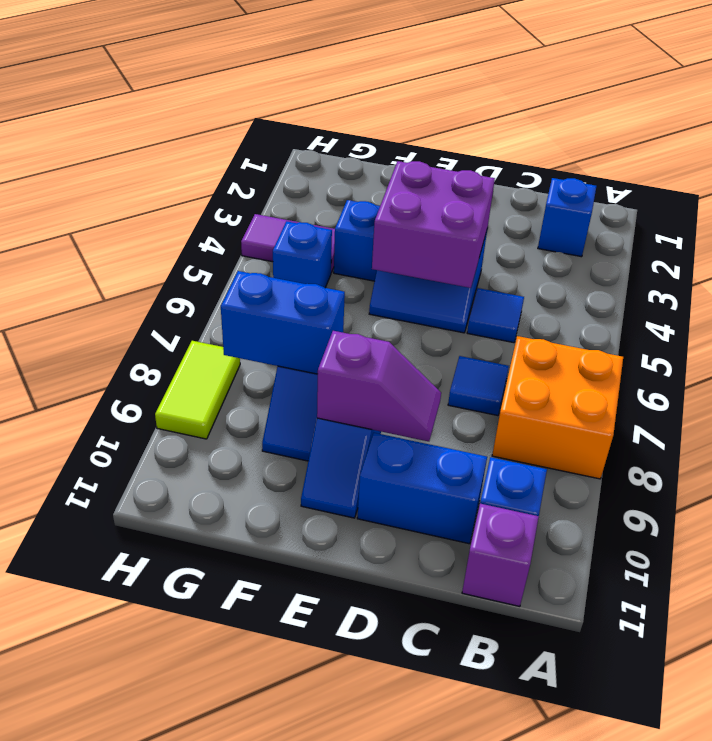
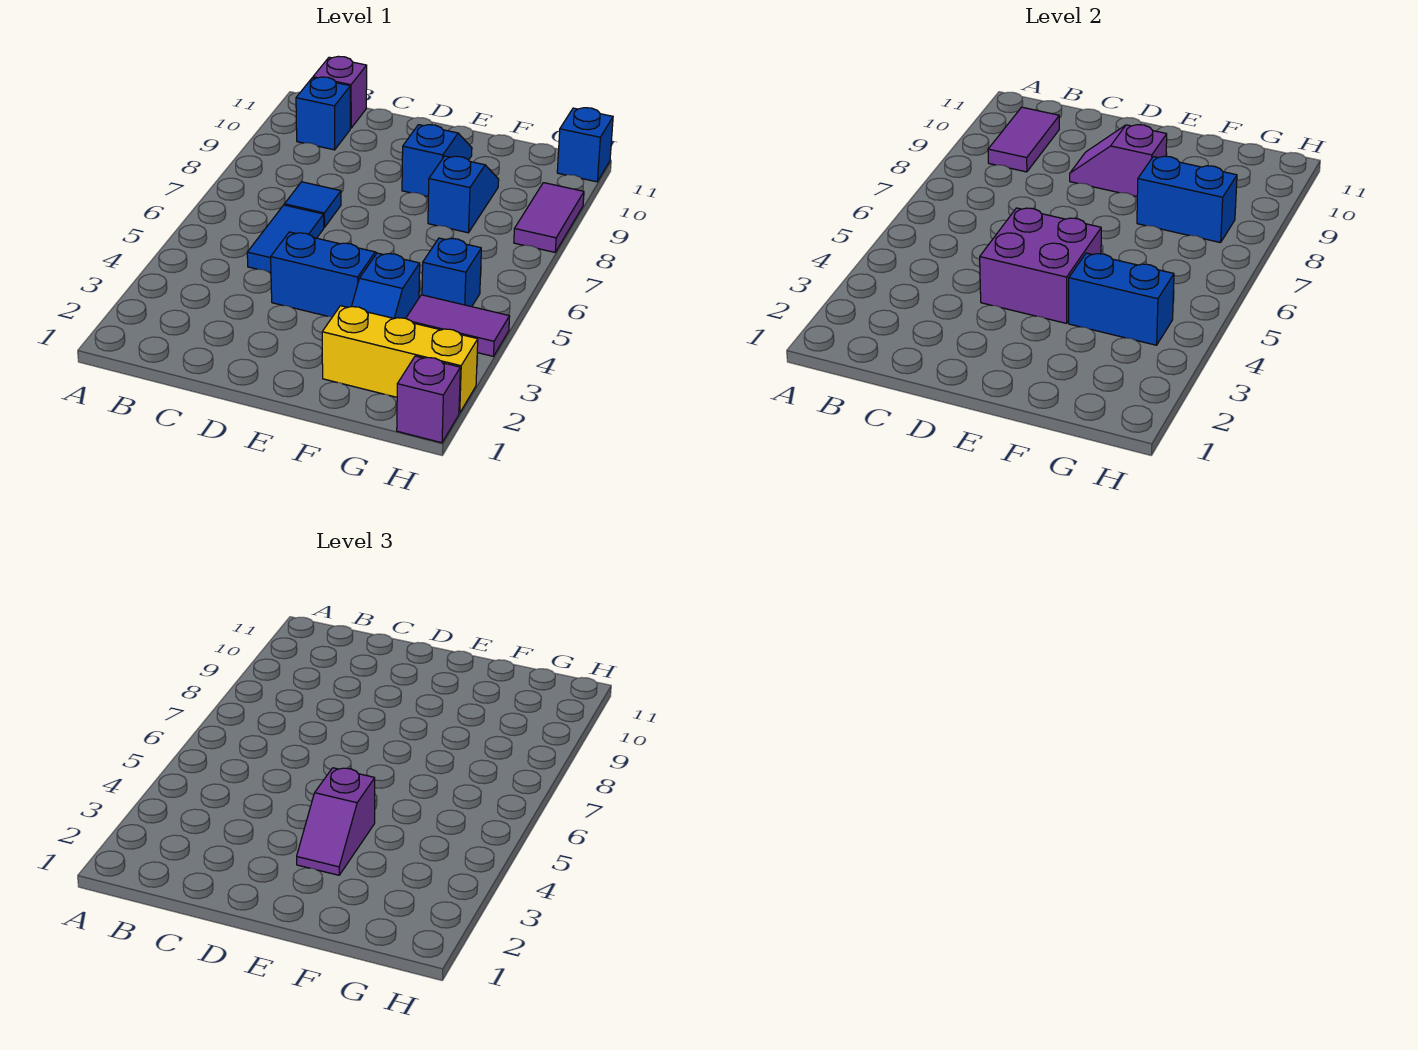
orange brick A7:B8 level 1 -> none
blue brick B2 level 1 -> blue brick H11 level 1
none -> purple tile B9:B10 level 2
blue tile C5 level 1 -> blue tile C5:C6 level 1
blue brick C10:D10 level 1 -> blue brick F4:G4 level 2
none -> purple slope E3:E4 level 3 top 4
none -> yellow brick F2:H2 level 1
none -> purple brick H1 level 1
lime tile H8:H9 level 1 -> purple tile H8:H9 level 1

